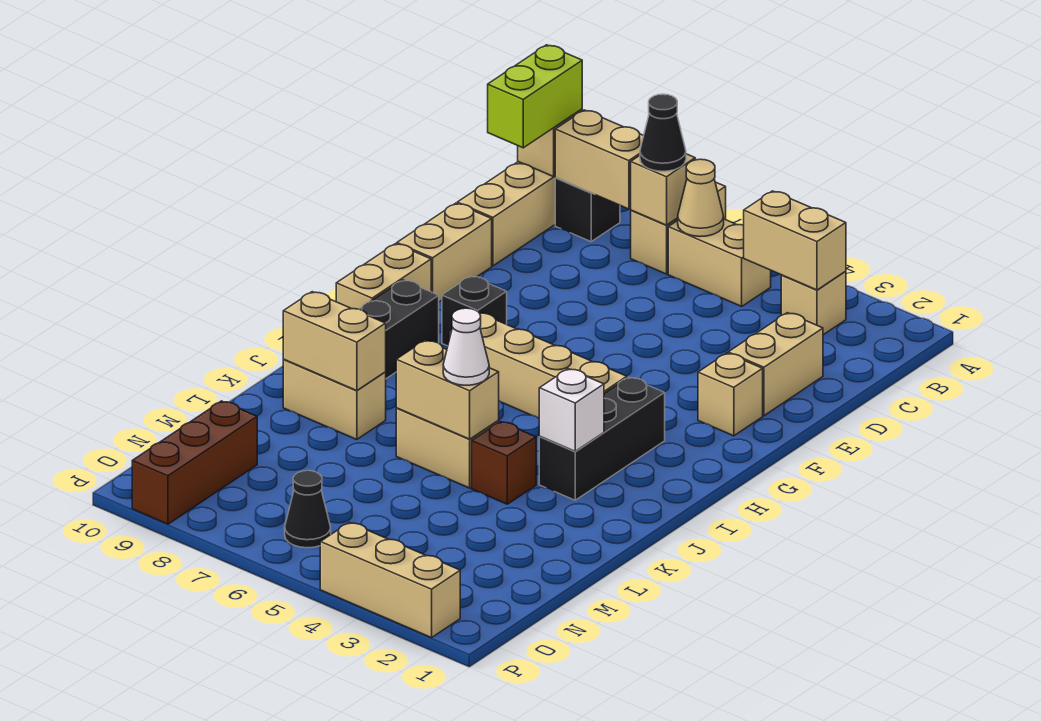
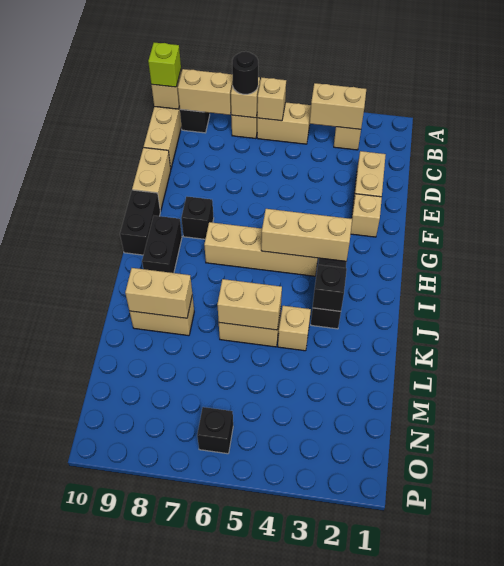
tan cone B6 level 2 -> tan brick B6 level 2
black cone B7 level 3 -> black round brick B7 level 3
lime brick B10:C10 level 3 -> lime brick B10 level 3
tan brick G10:H10 level 1 -> black brick G10:H10 level 1
white brick J3 level 2 -> black brick J3 level 2
brown brick K4 level 1 -> tan brick K4 level 1
white cone K5 level 3 -> none
brown brick N9:P9 level 1 -> none
black cone O6 level 1 -> black brick O6 level 1
tan brick P2:P4 level 1 -> tan brick H3:H5 level 2

